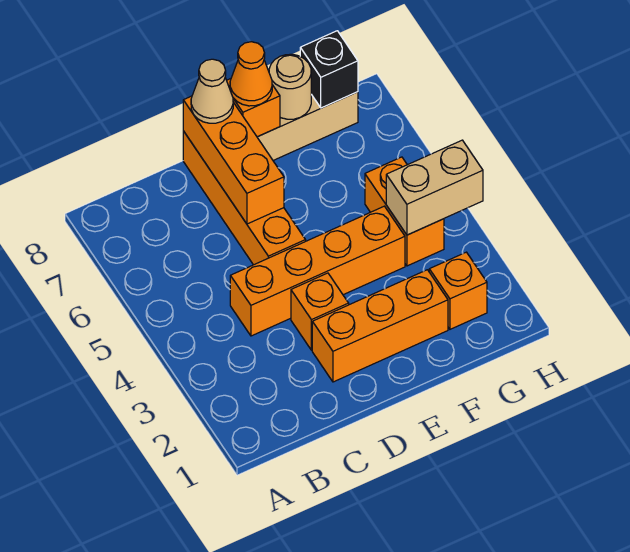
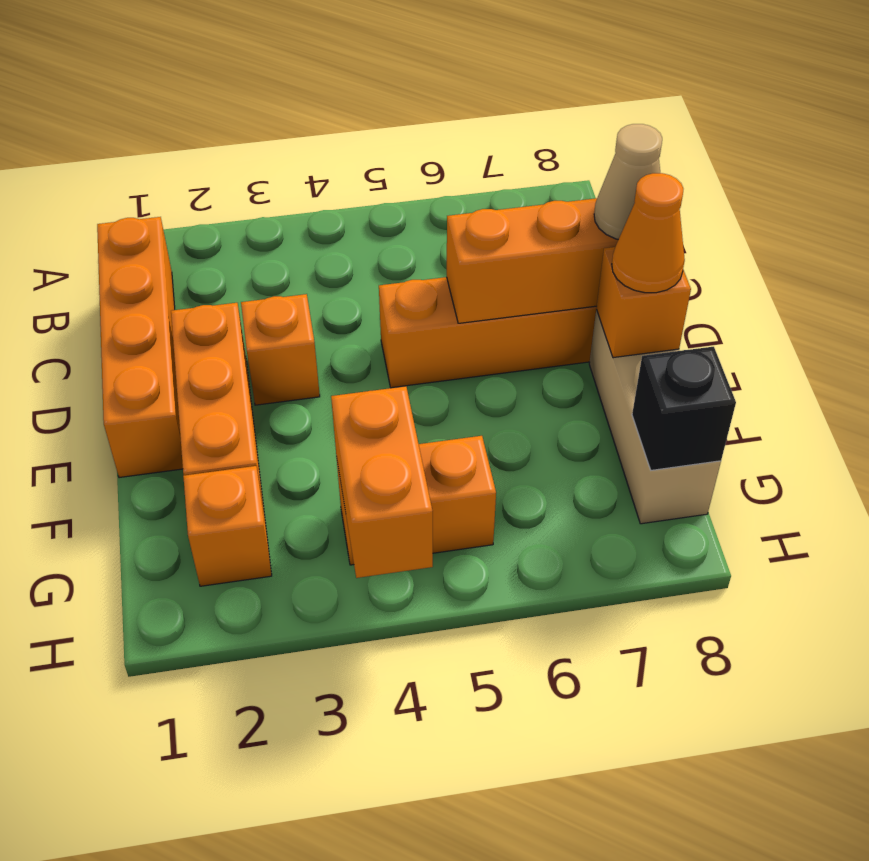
orange brick C4:F4 level 1 -> orange brick B1:E1 level 1
tan round brick F8 level 2 -> none
tan brick G4:H4 level 2 -> orange brick G4:H4 level 2

